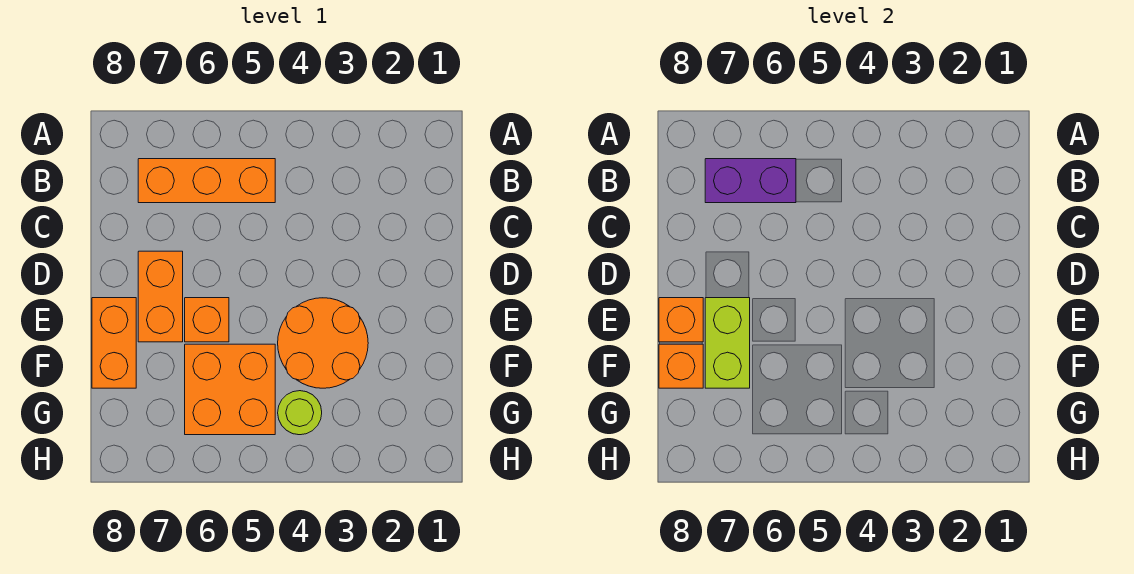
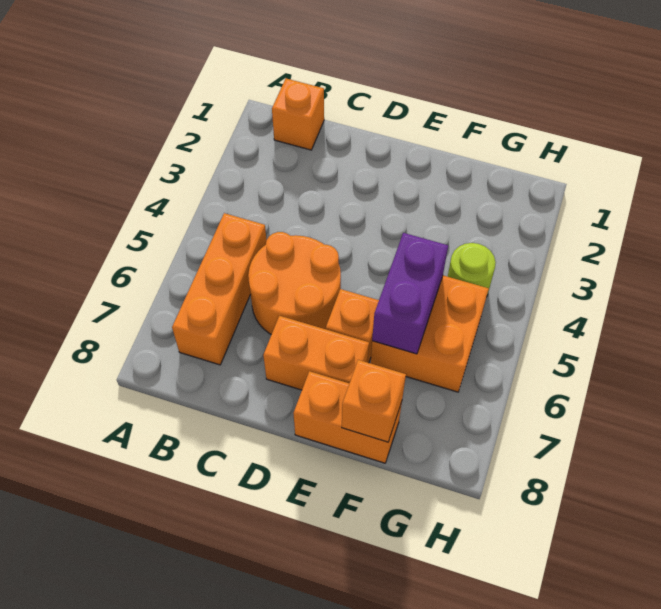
purple brick B6:B7 level 2 -> purple brick F5:F6 level 2
orange round brick E3:F4 level 1 -> orange round brick C5:D6 level 1
lime brick E7:F7 level 2 -> none
orange brick E8 level 2 -> orange brick B1 level 1

